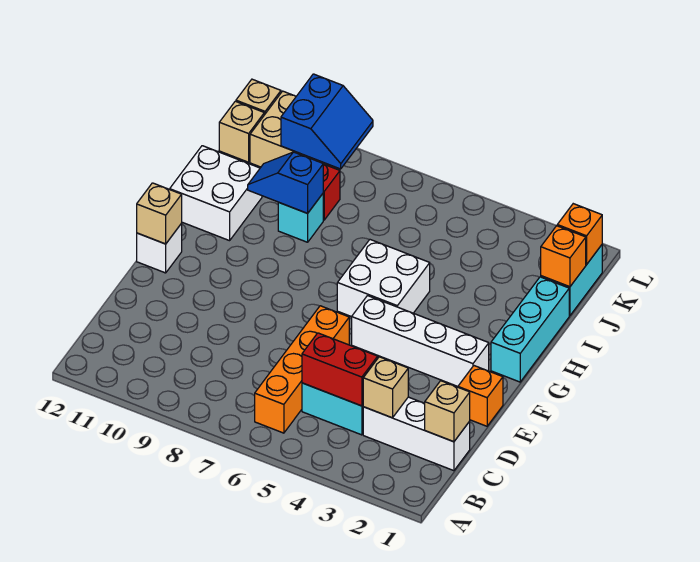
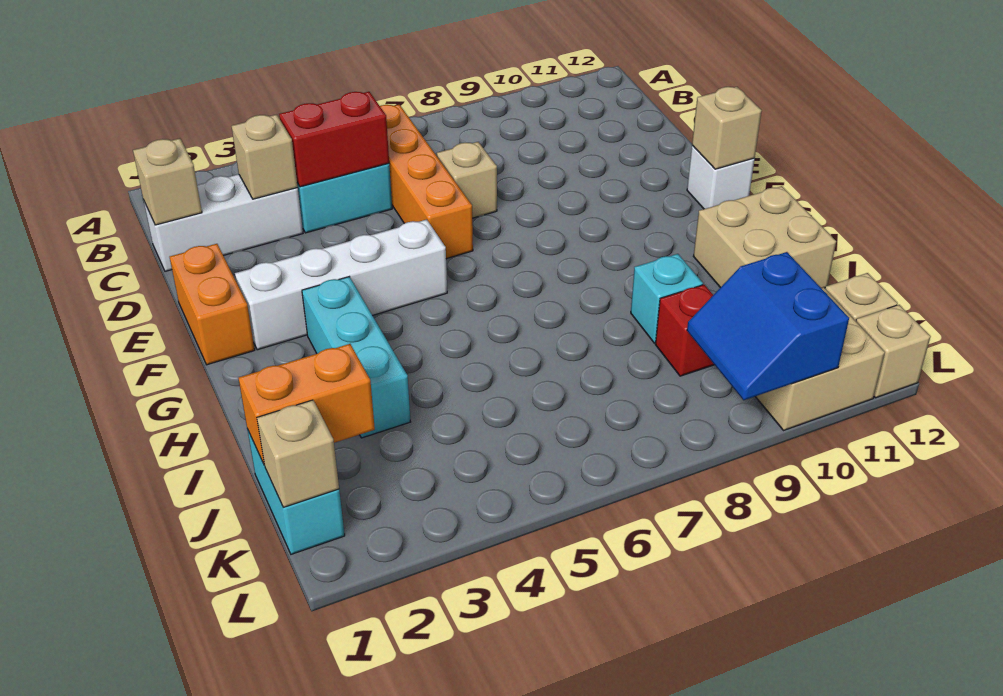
none -> tan brick D7 level 1
orange brick E1 level 1 -> orange brick E1:F1 level 1
cyan brick G1:I1 level 1 -> cyan brick G3:I3 level 1
white brick G5:H6 level 1 -> none
white brick H11:I12 level 1 -> tan brick H11:I12 level 1
blue slope I9:I10 level 2 top 9 -> none
orange brick J1 level 2 -> orange brick J1:J2 level 2
orange brick K1 level 2 -> tan brick K1 level 2

